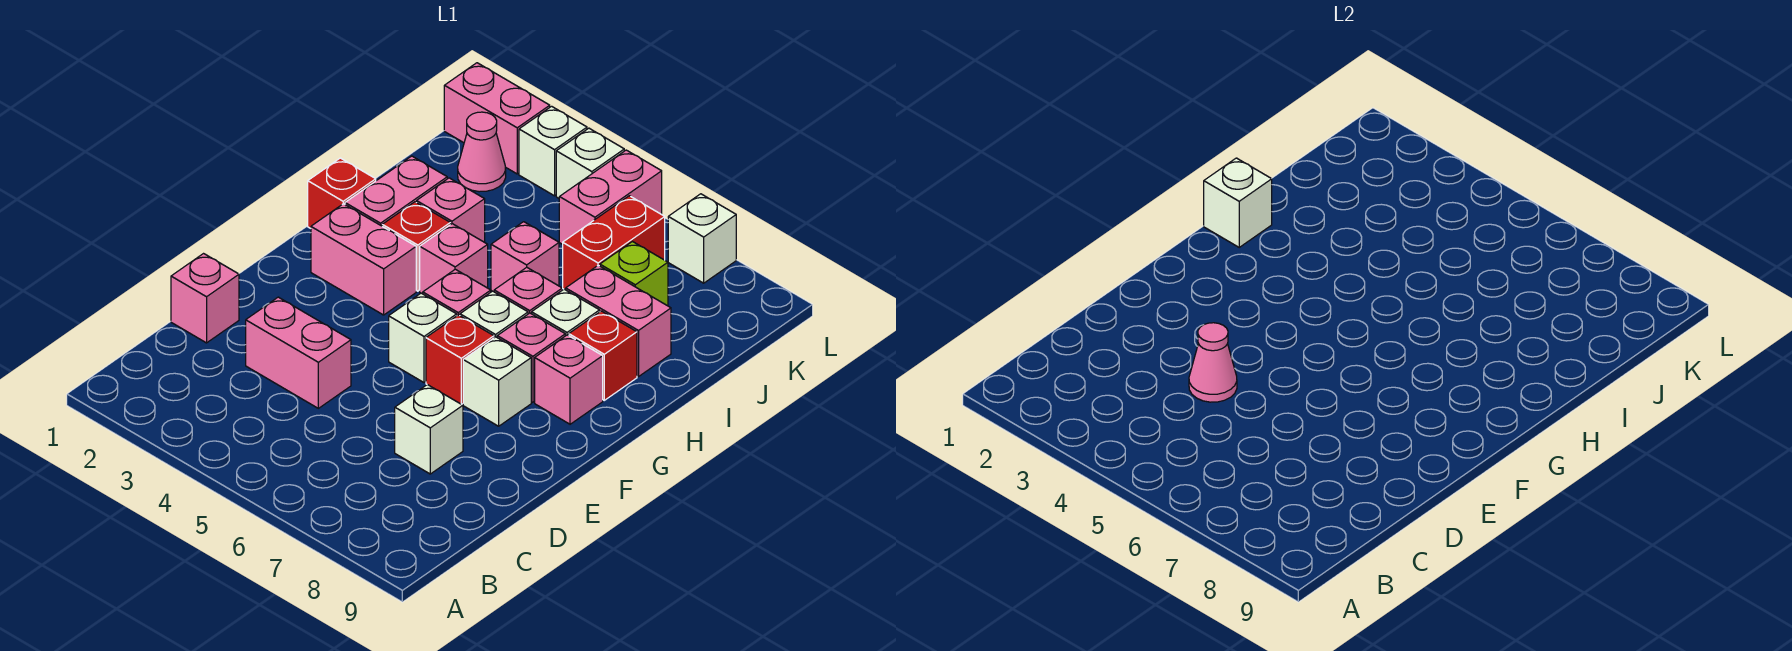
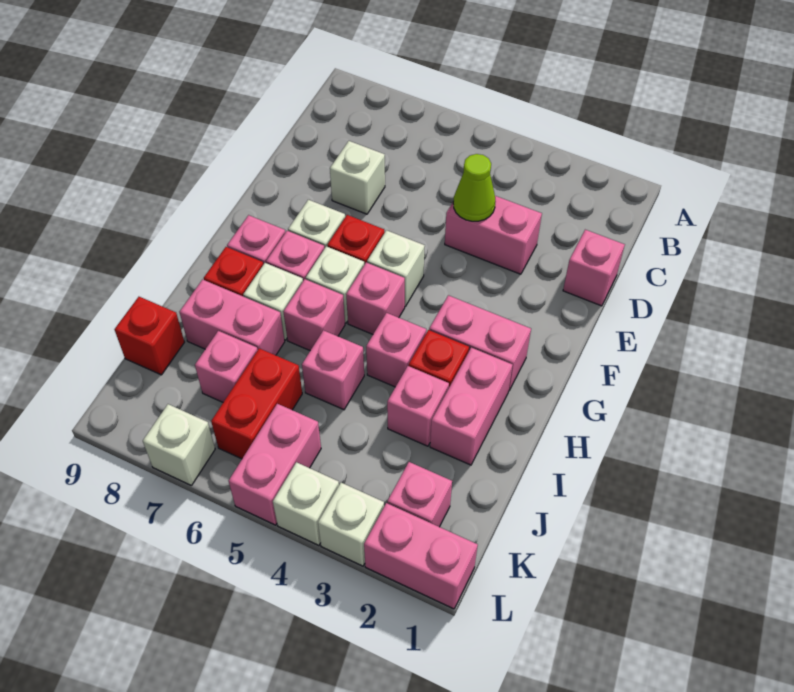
pink cone D4 level 2 -> lime cone D4 level 2
red brick H1 level 1 -> red brick J9 level 1
white brick H1 level 2 -> none
lime brick J7 level 1 -> pink brick J7 level 1
pink cone K2 level 1 -> pink brick K2 level 1

